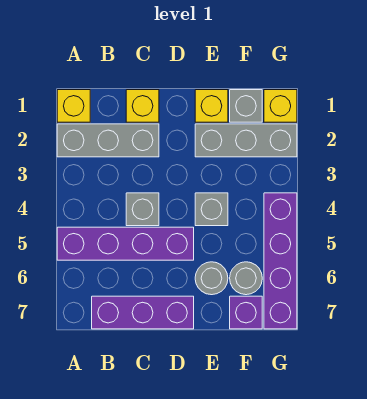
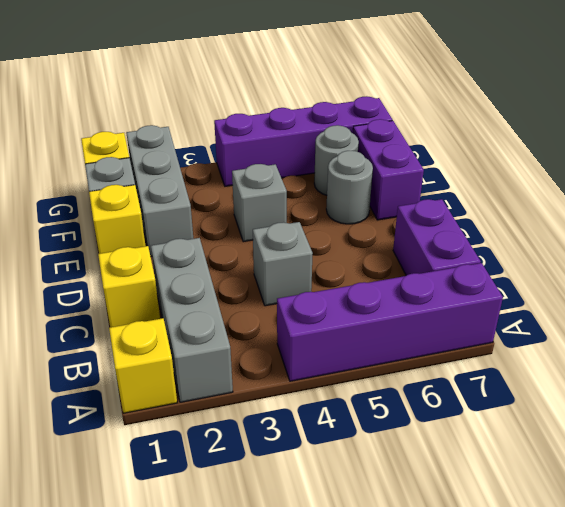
purple brick A5:D5 level 1 -> purple brick A4:A7 level 1
purple brick B7:D7 level 1 -> purple brick B7:C7 level 1
purple brick F7 level 1 -> purple brick E7:F7 level 1

